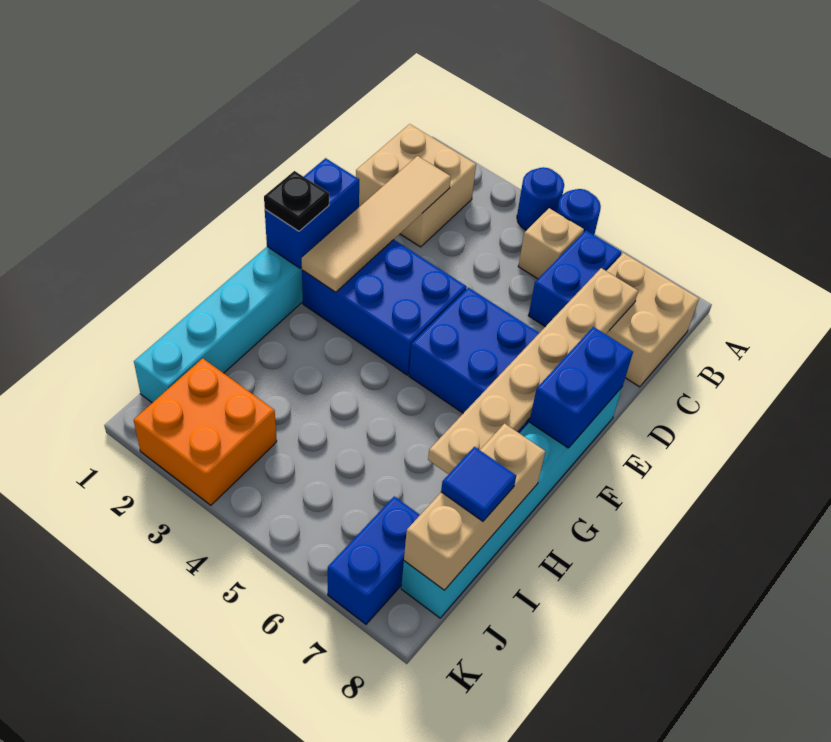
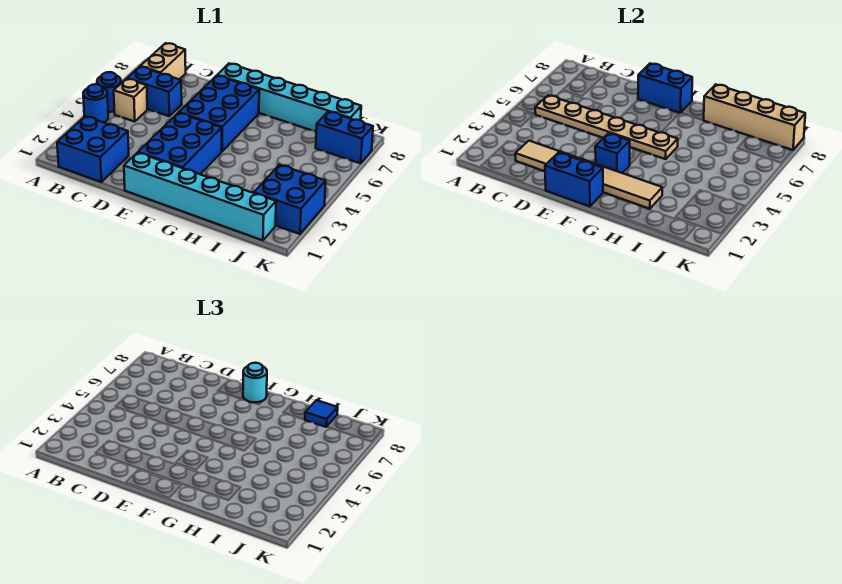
tan brick B1:C2 level 1 -> blue brick B1:C2 level 1
tan brick B7:C8 level 1 -> tan brick B7:B8 level 1
tan tile C2:F2 level 2 -> tan tile C2:H2 level 2
tan plate C7:H7 level 2 -> tan plate B5:G5 level 2
black plate F1 level 3 -> none
none -> blue brick F3 level 2
none -> cyan round brick F8 level 3
tan brick H8:J8 level 2 -> tan brick H8:K8 level 2
orange brick J2:K3 level 1 -> blue brick J2:K3 level 1

